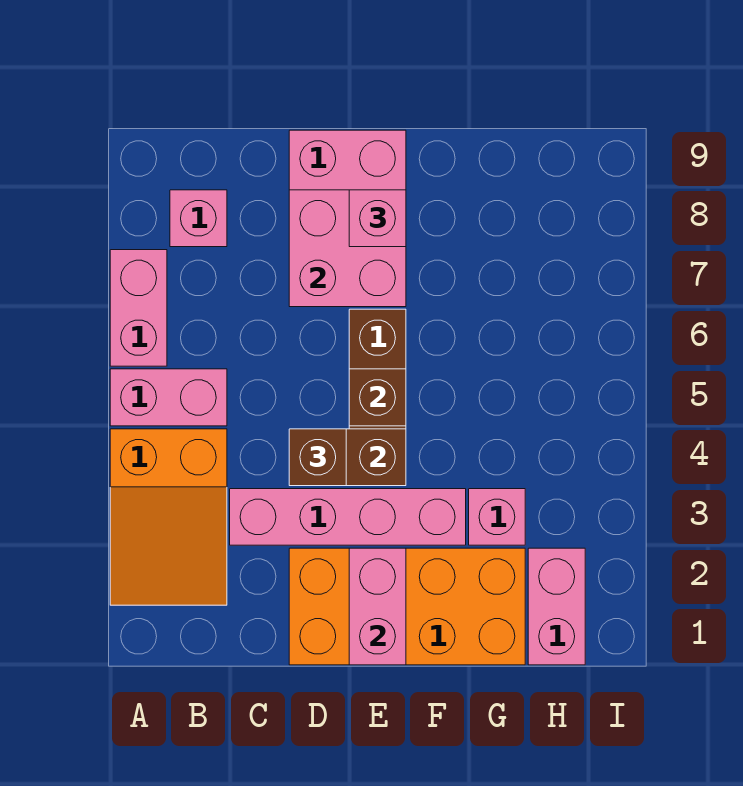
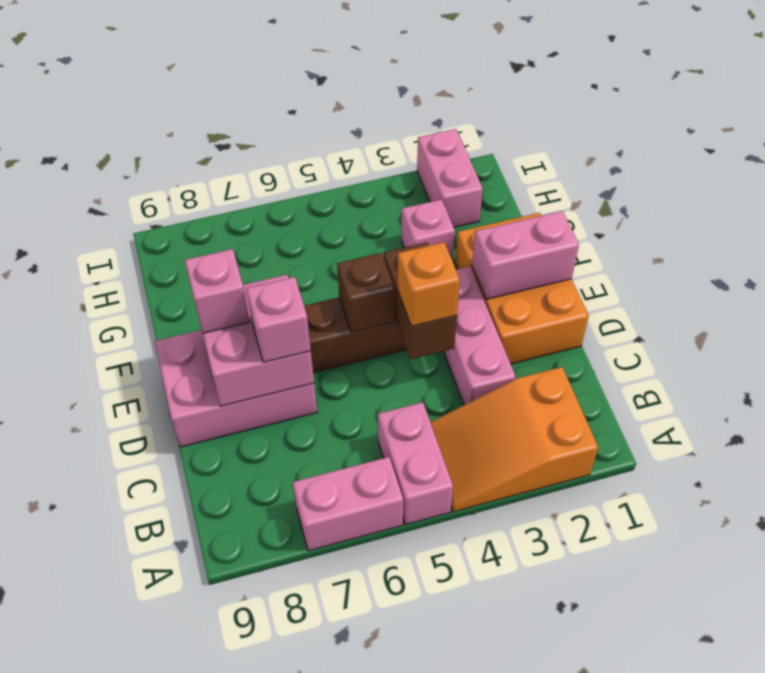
orange slope A2:B4 level 1 top 4 -> orange slope A2:B4 level 1 top 2
pink brick B8 level 1 -> pink brick D7 level 3
pink brick C3:F3 level 1 -> pink brick C3:E3 level 1
orange brick D1:G2 level 1 -> orange brick D1:F2 level 1
brown brick D4 level 3 -> orange brick D4 level 3
pink brick H1:H2 level 1 -> pink brick H2:I2 level 1

